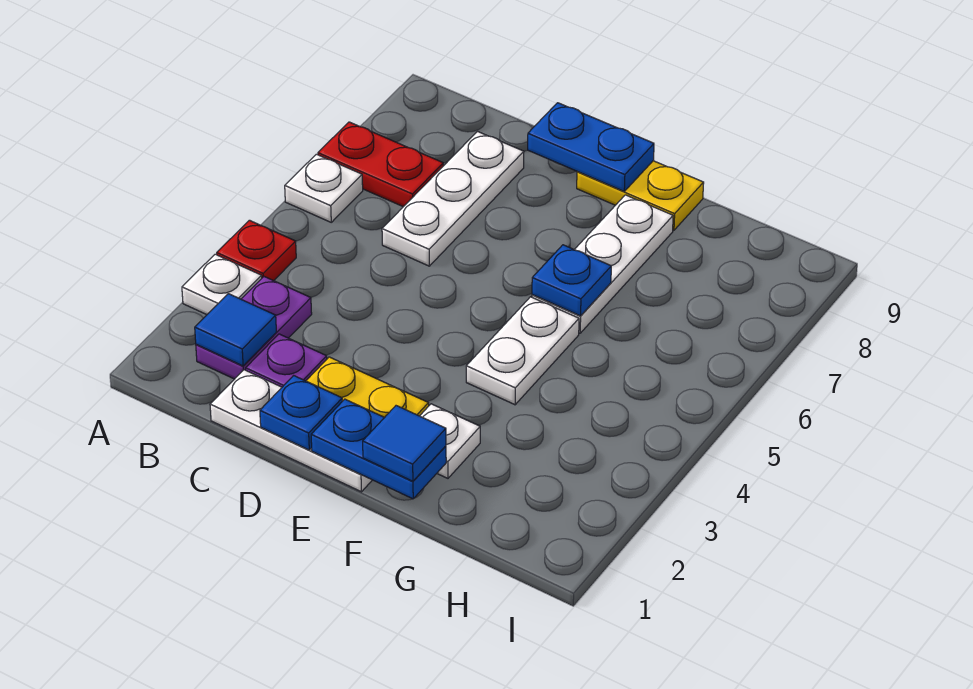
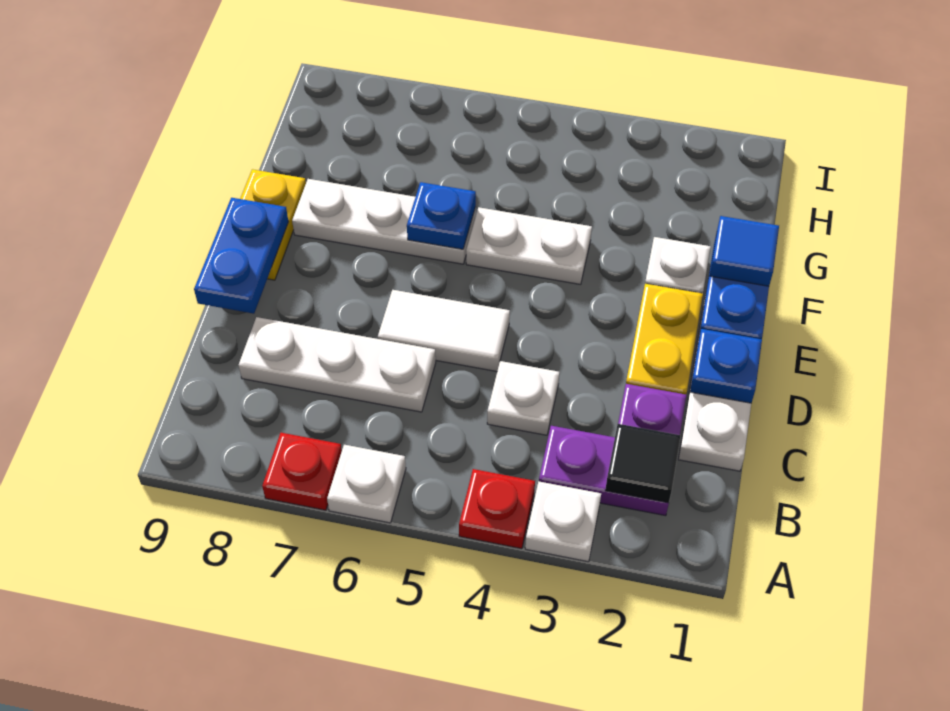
red plate A7:B7 level 1 -> red plate A7 level 1
blue tile B2 level 2 -> black tile B2 level 2
none -> white plate C4 level 1
none -> white tile D5:D6 level 1

